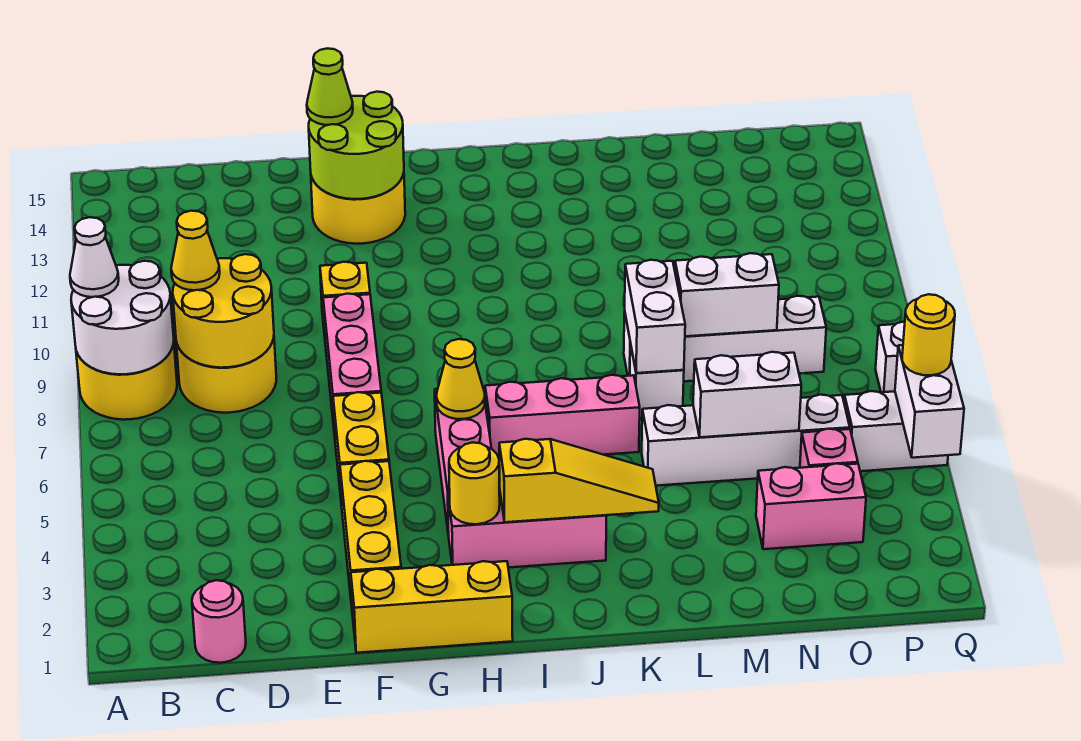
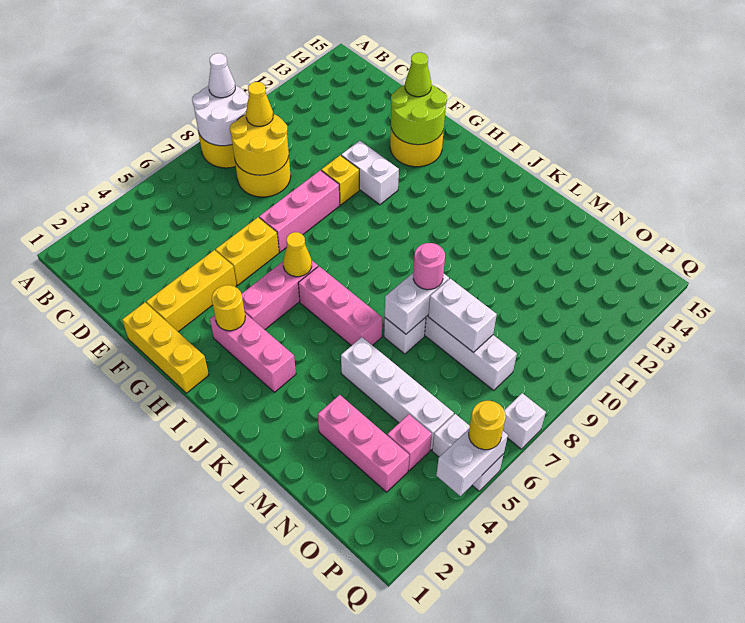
pink round brick C1 level 1 -> pink round brick L8 level 3
yellow slope I3:K3 level 2 top I -> none
white brick M5:N5 level 2 -> white brick F11:G11 level 1
pink brick N3:O3 level 1 -> pink brick M3:O3 level 1

